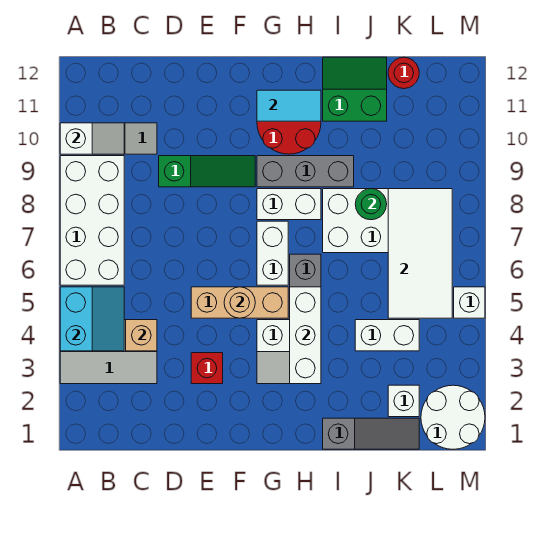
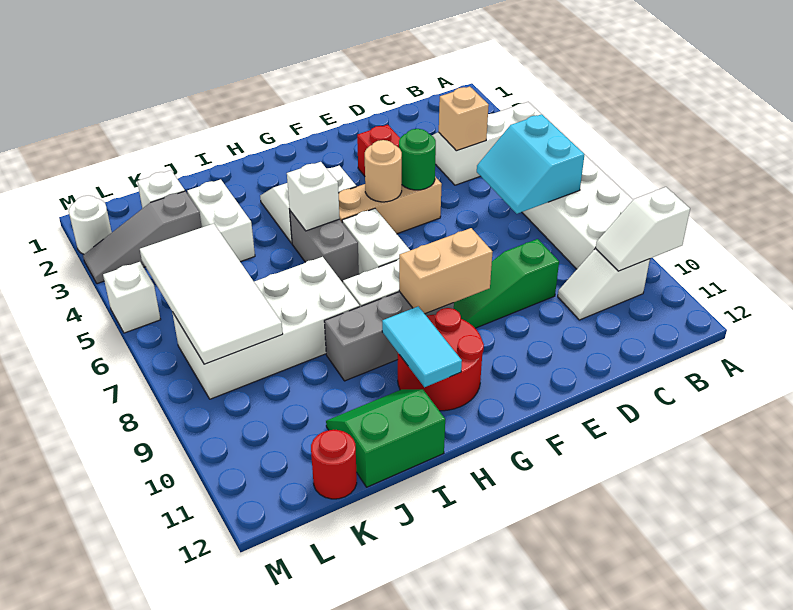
cyan slope A4:B5 level 2 top A -> cyan slope B6:C7 level 2 top B
none -> tan brick F9:G9 level 2
cyan tile G11:H11 level 2 -> cyan tile H10:H11 level 2
white brick H3:H5 level 2 -> white brick H5 level 2
grey slope I1:K1 level 1 top I -> grey slope K3:M3 level 1 top K
green slope I11:J12 level 1 top 11 -> green slope I11:J12 level 1 top 12
white brick J4:K4 level 1 -> white brick J3:J4 level 1
green round brick J8 level 2 -> green round brick E5 level 2
white round brick L1:M2 level 1 -> white round brick M2 level 1

